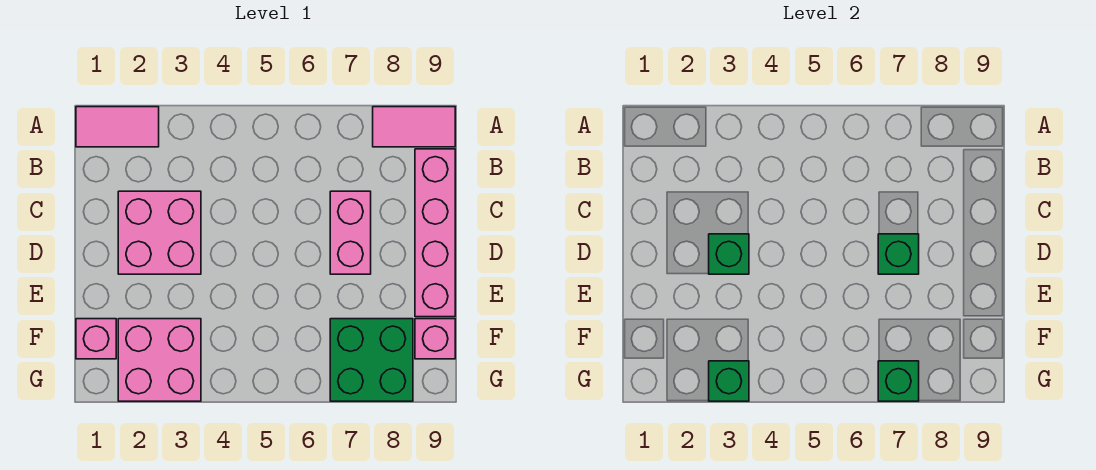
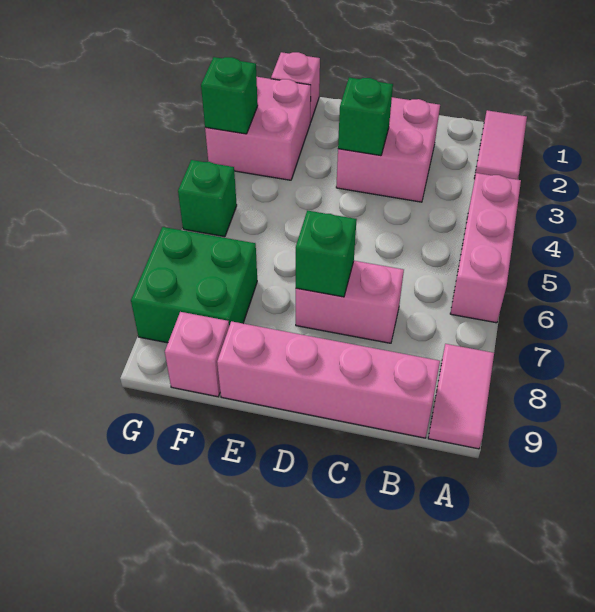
none -> pink brick A4:A6 level 1
green brick G7 level 2 -> green brick G5 level 1

